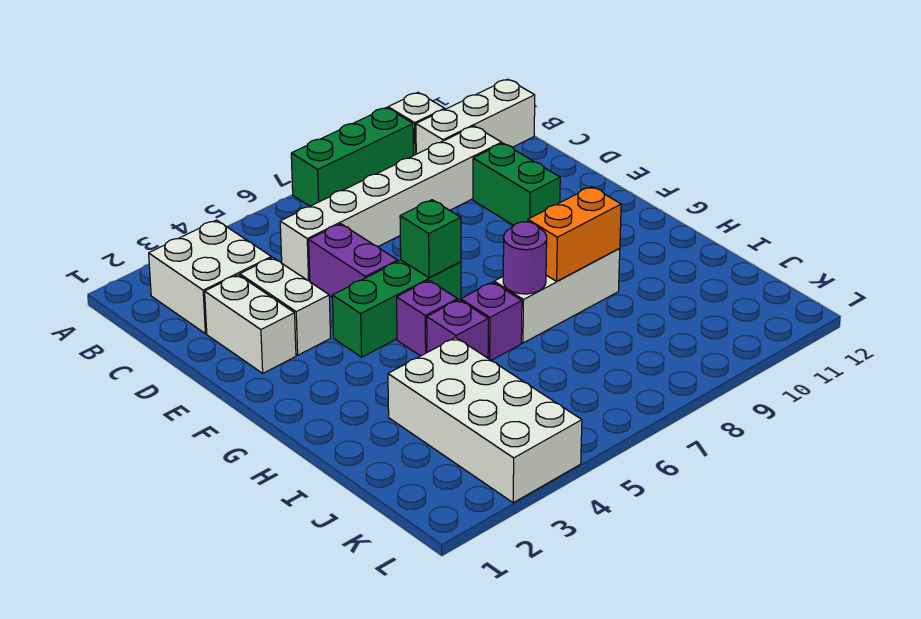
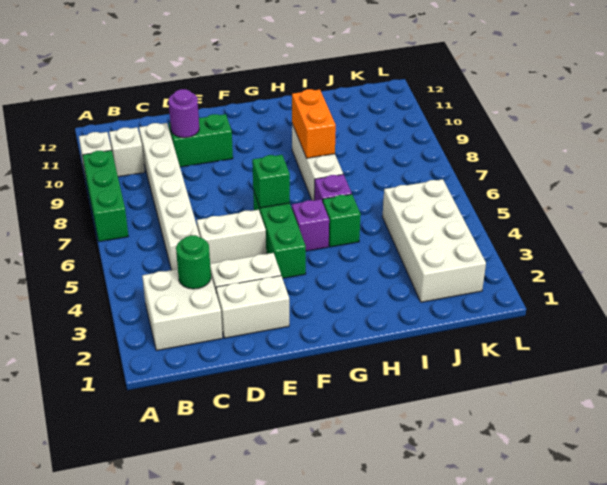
white brick B10:B12 level 1 -> white brick B10 level 1
none -> green round brick C3 level 2
purple brick D5:E5 level 1 -> white brick D5:E5 level 1
purple brick H5 level 1 -> green brick H5 level 1
purple round brick H7 level 2 -> purple round brick D10 level 2
white brick I3:L4 level 1 -> white brick J2:K5 level 1

